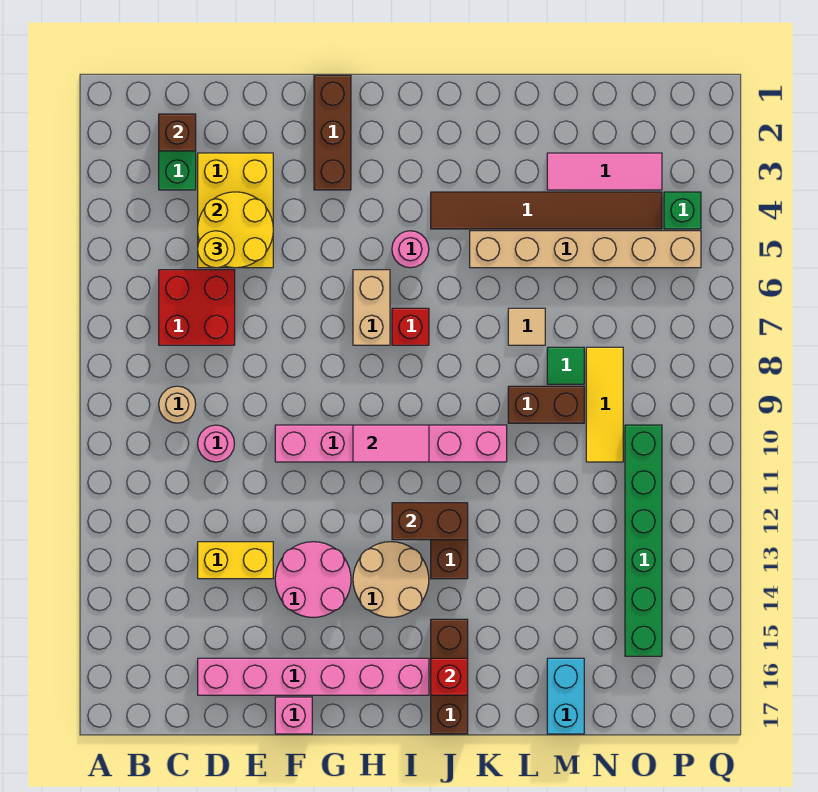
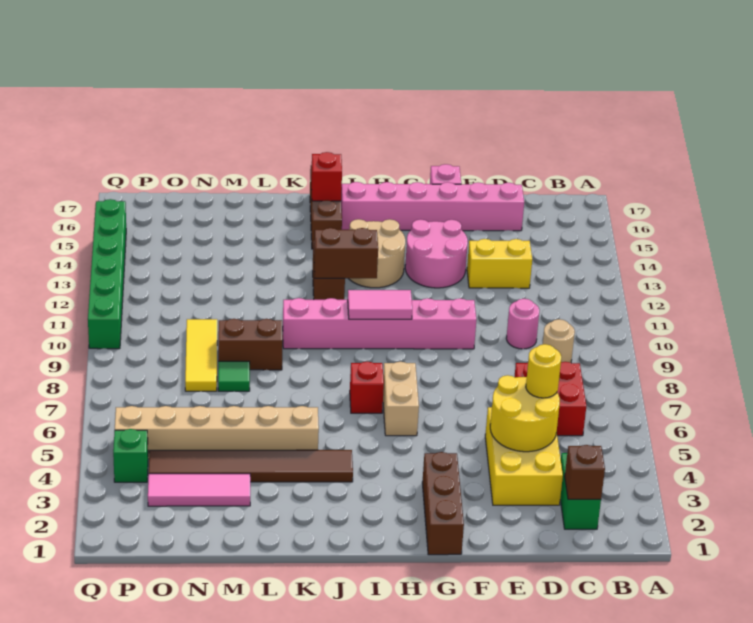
pink round brick I5 level 1 -> none
tan tile L7 level 1 -> none
cyan brick M16:M17 level 1 -> none
green brick O10:O15 level 1 -> green brick Q10:Q15 level 1

